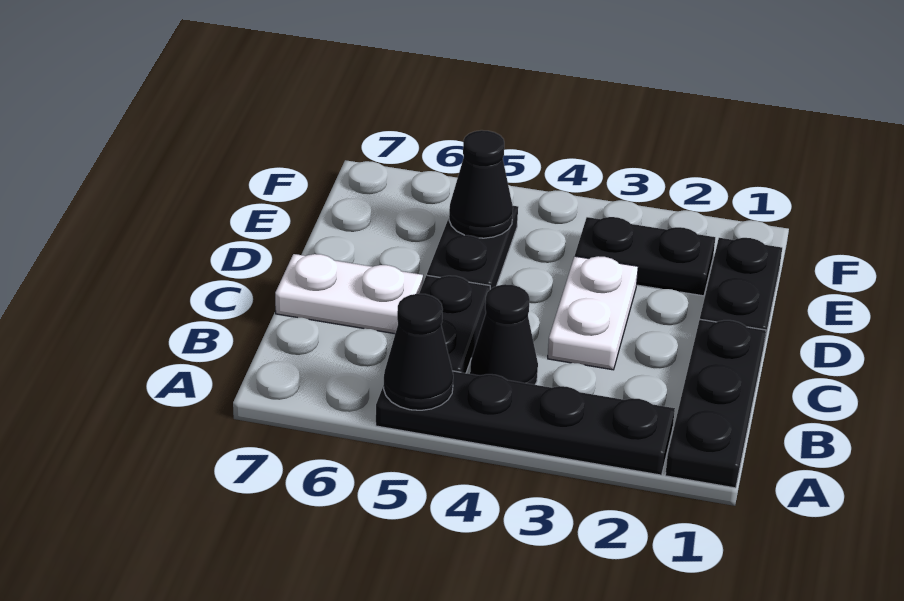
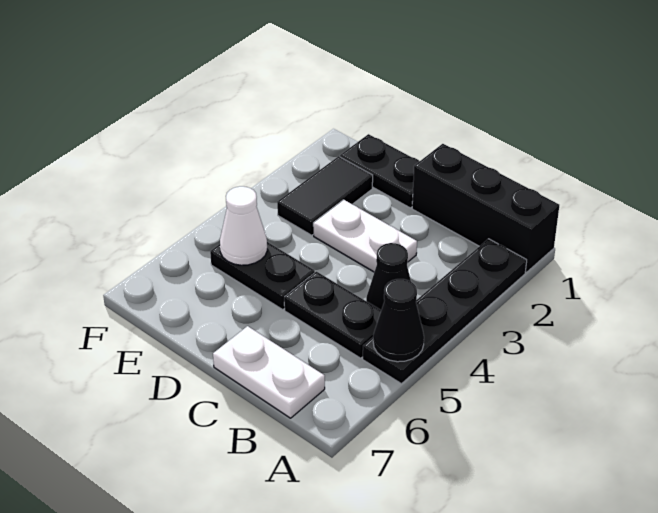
black plate A1:C1 level 1 -> black brick A1:C1 level 1
white plate C6:C7 level 1 -> white plate B7:C7 level 1
black plate E2:E3 level 1 -> black tile E2:E3 level 1
black cone E5 level 2 -> white cone E5 level 2

